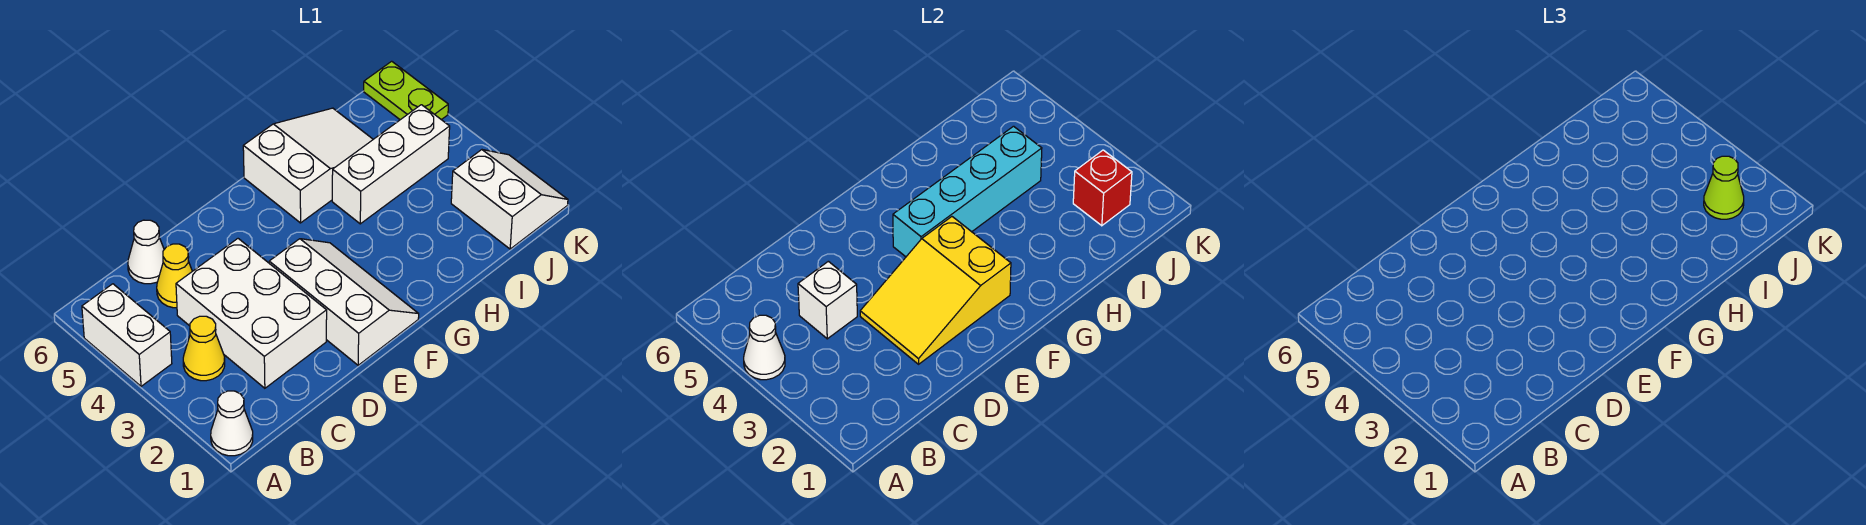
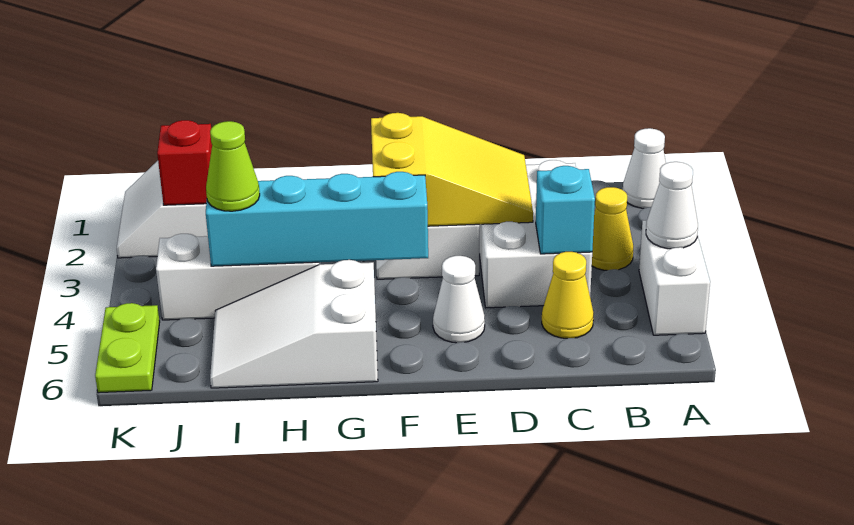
white brick C4 level 2 -> cyan brick C4 level 2
white cone C6 level 1 -> white cone E5 level 1
lime cone J2 level 3 -> lime cone I4 level 3

